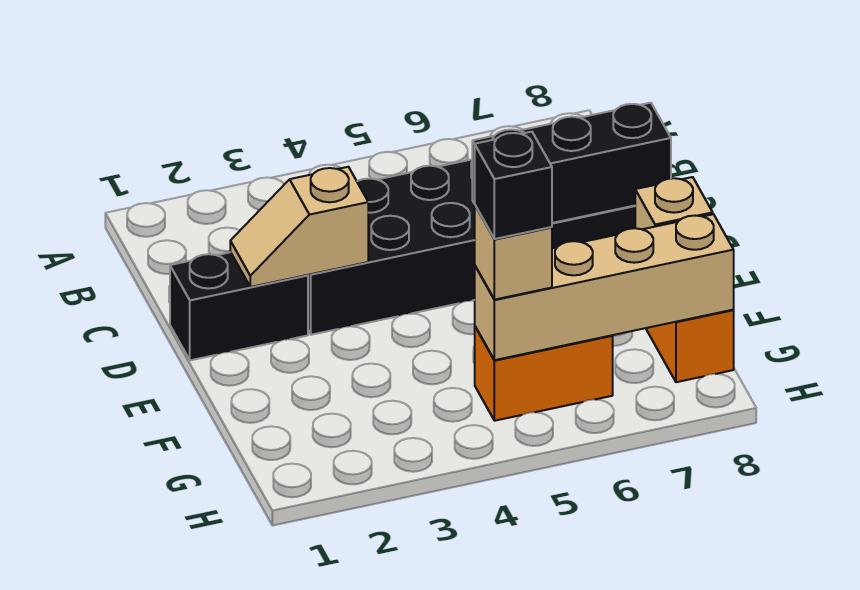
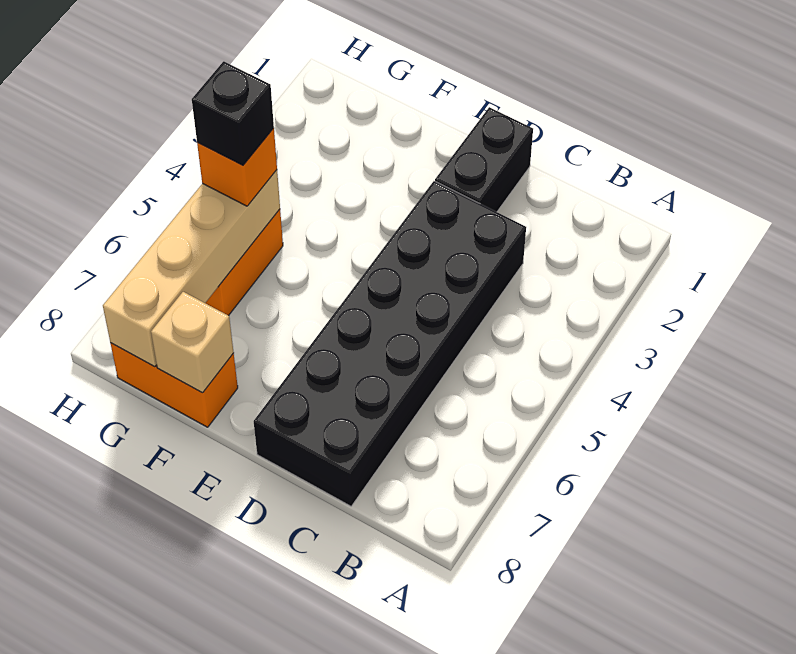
tan slope D2:D3 level 2 top 3 -> none
black brick D6:D8 level 2 -> none
tan brick G5 level 3 -> orange brick G5 level 3

